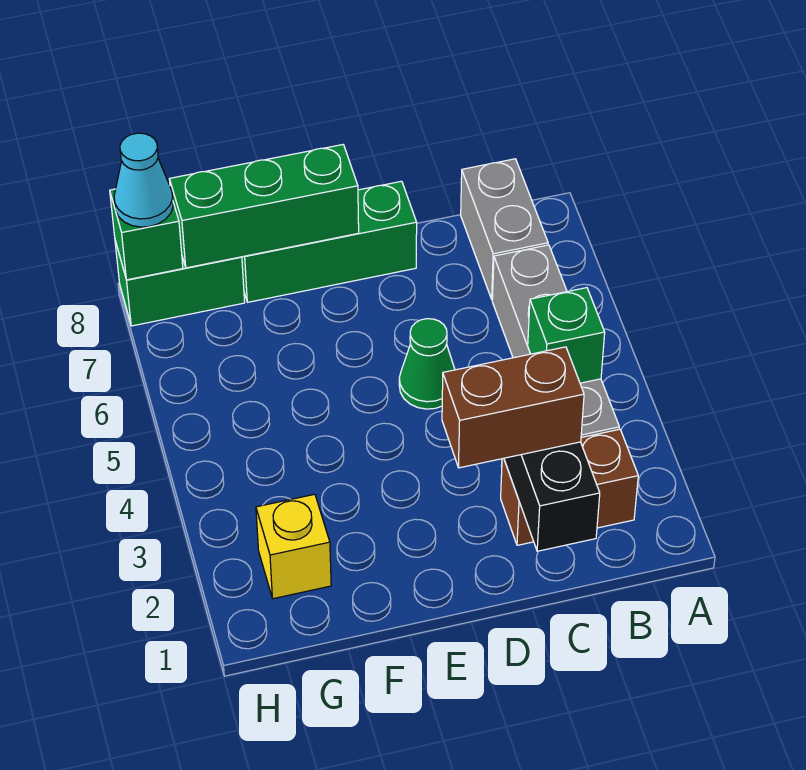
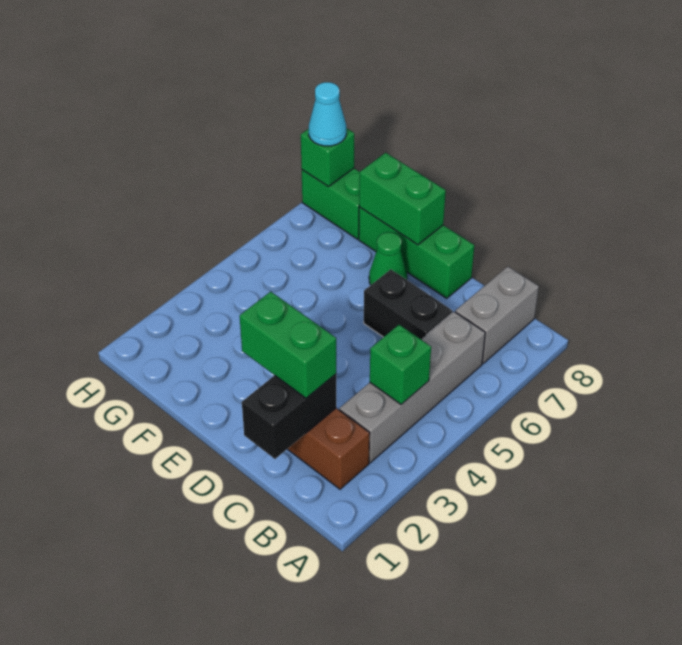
brown brick C2:D2 level 3 -> green brick C2:D2 level 3
none -> black brick C6:D6 level 1
green cone D5 level 1 -> green cone E7 level 1
green brick E8:G8 level 2 -> green brick E8:F8 level 2
yellow brick G2 level 1 -> none

